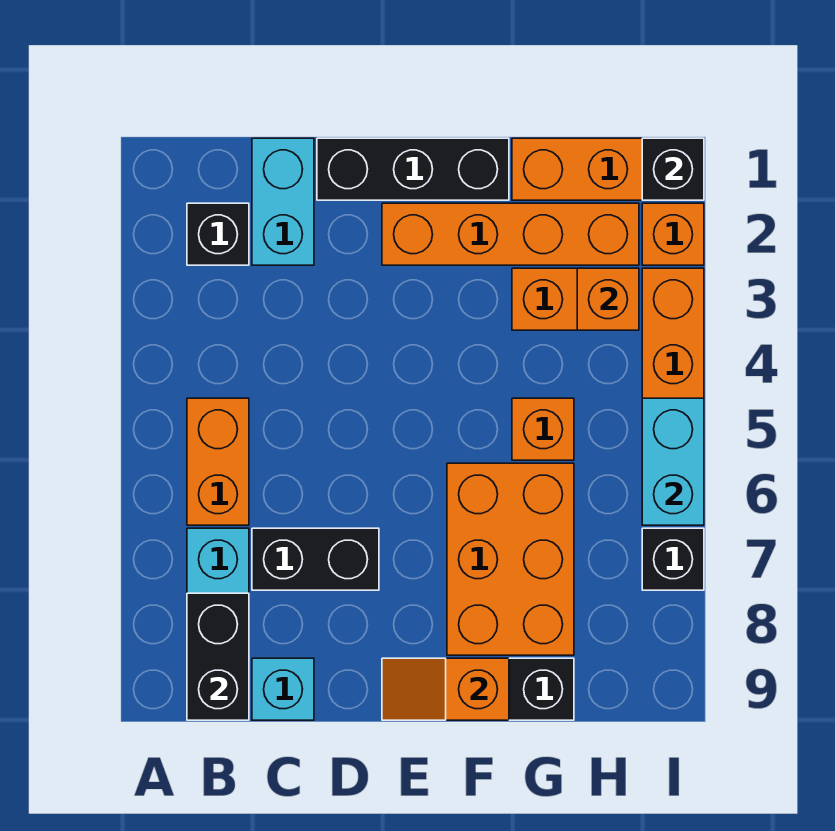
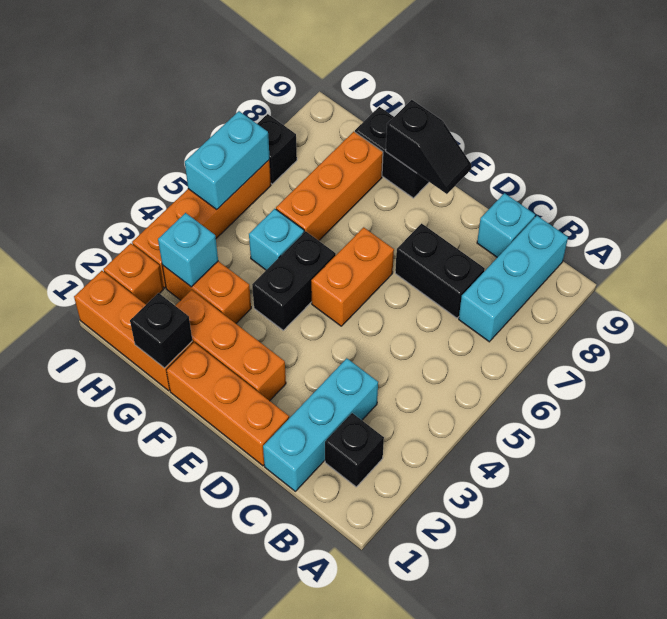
orange brick B5:B6 level 1 -> orange brick E5:E6 level 1
black brick B8:B9 level 2 -> black brick F4:F5 level 1
cyan brick C1:C2 level 1 -> cyan brick C1:C3 level 1
black brick D1:F1 level 1 -> orange brick D1:F1 level 1
orange brick E2:H2 level 1 -> orange brick E2:G2 level 1
orange slope E9:F9 level 2 top F -> black slope E9:F9 level 2 top F
orange brick F6:G8 level 1 -> orange brick G6:G8 level 1
orange brick G5 level 1 -> cyan brick G5 level 1
orange brick H3 level 2 -> cyan brick H3 level 2
black brick I1 level 2 -> black brick G1 level 2

